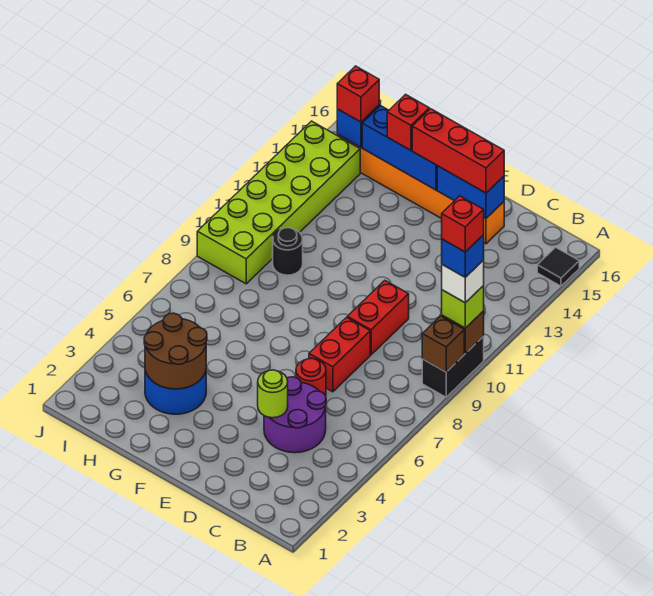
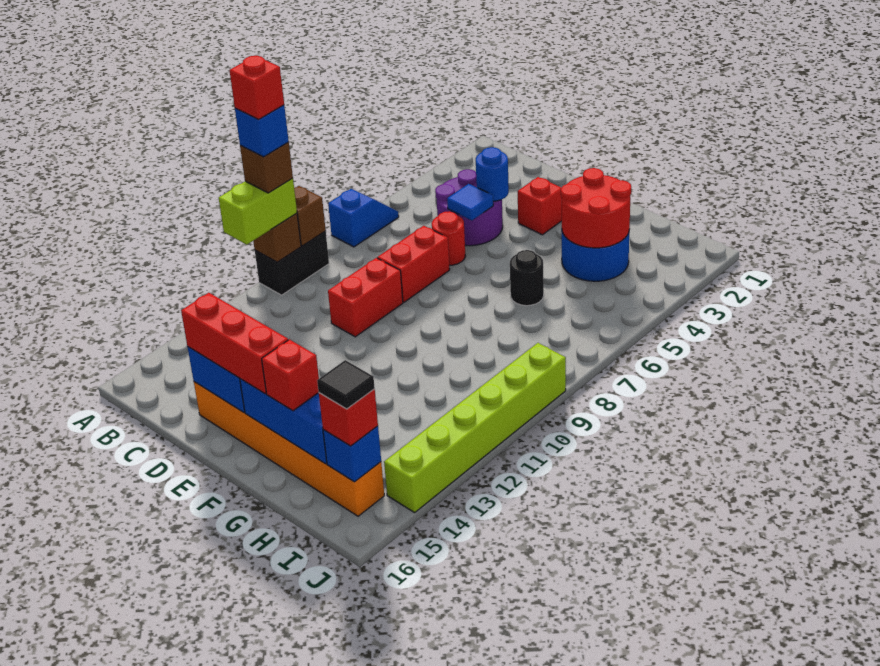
none -> blue slope A6:A7 level 1 top 7
lime brick A10 level 3 -> lime brick A10:A11 level 3
white brick A10 level 4 -> brown brick A10 level 4
black tile A15 level 1 -> black tile I15 level 4
lime round brick D4 level 2 -> blue round brick D4 level 2
none -> blue tile D5 level 2
none -> red brick E3 level 1
brown round brick G3:H4 level 2 -> red round brick G3:H4 level 2
black round brick H10 level 1 -> black round brick G6 level 1
lime brick I9:J14 level 1 -> lime brick J9:J14 level 1

